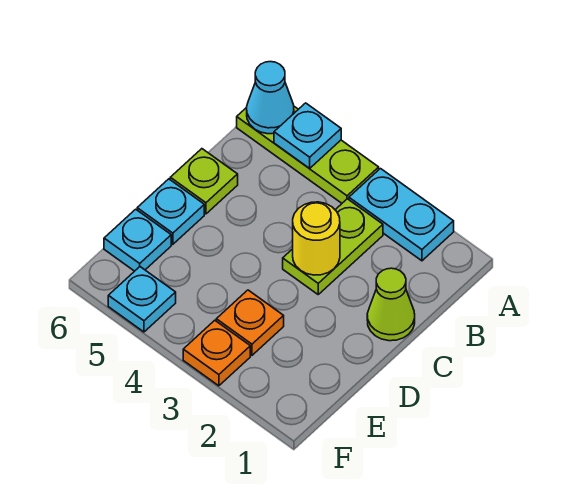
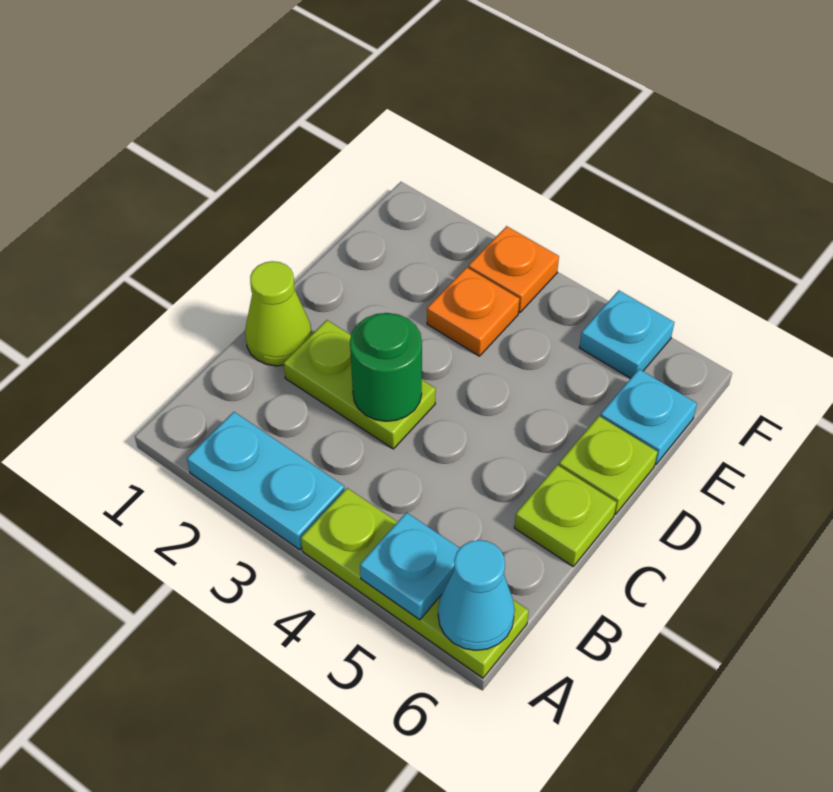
lime plate B3:C3 level 1 -> lime plate C2:C3 level 1
yellow round brick C3 level 2 -> green round brick C3 level 2
cyan plate D6 level 1 -> lime plate D6 level 1

